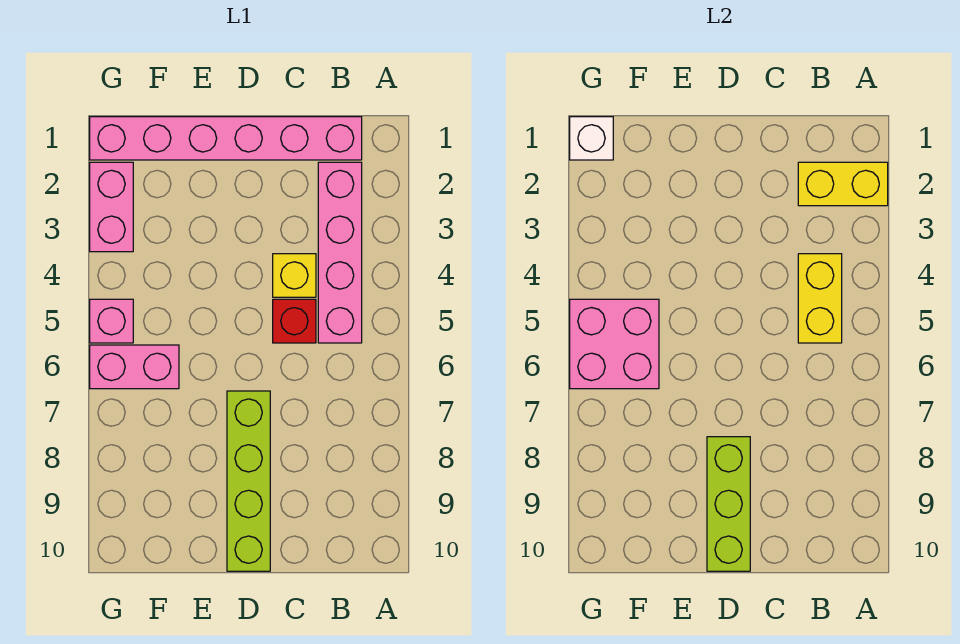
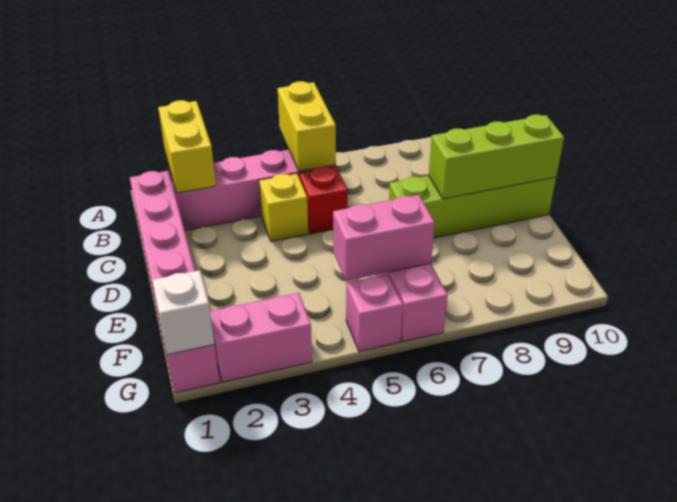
yellow brick B4:B5 level 2 -> yellow brick A5:B5 level 2
pink brick F5:G6 level 2 -> pink brick F5:F6 level 2

